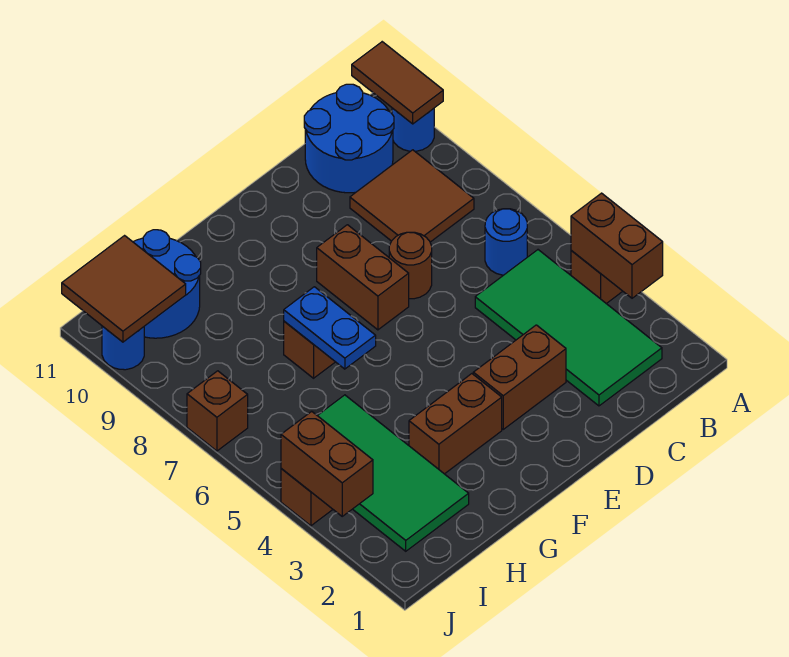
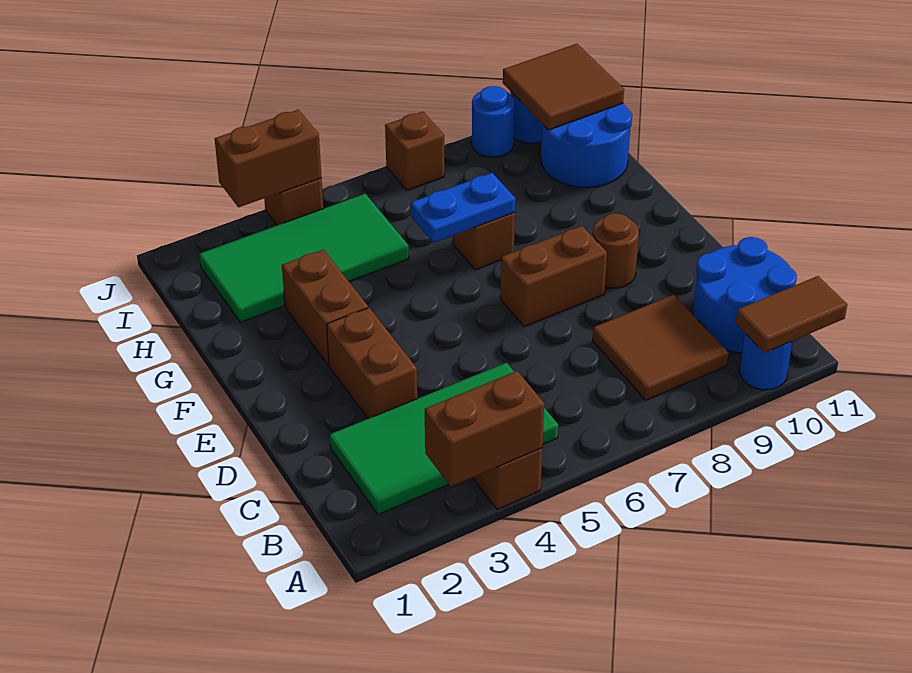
blue round brick B6 level 1 -> blue round brick J9 level 1
brown round brick D7 level 1 -> brown round brick E9 level 1

